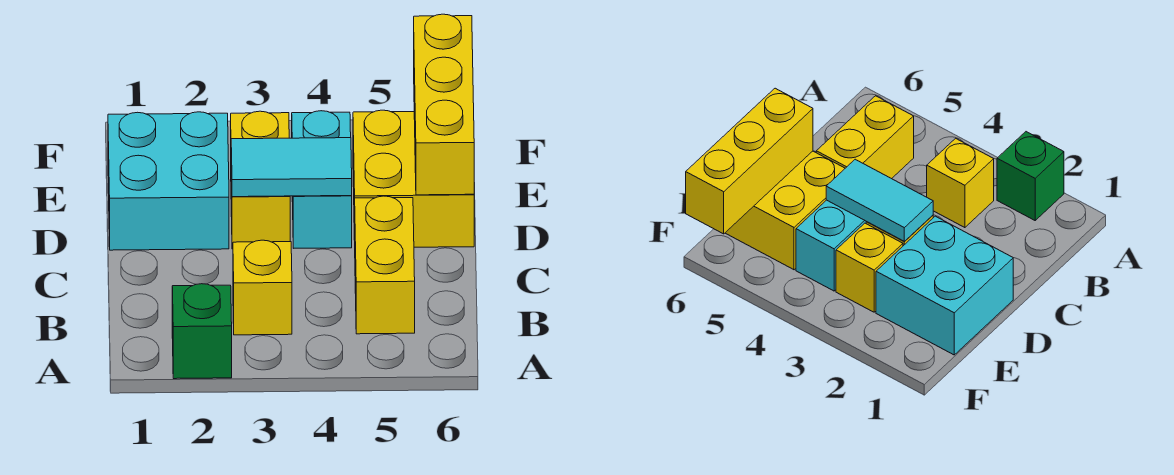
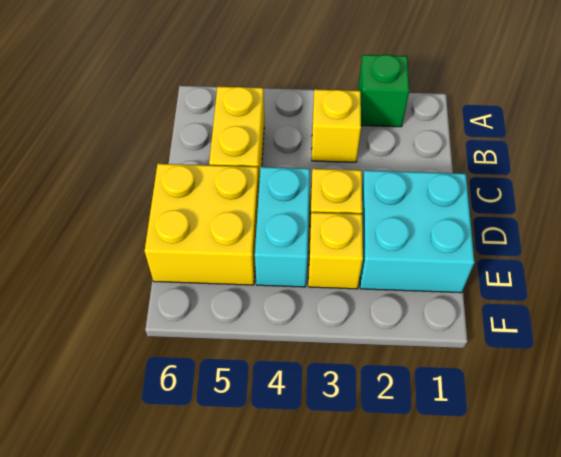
cyan tile D3:D4 level 2 -> none
yellow brick D6:F6 level 2 -> none

